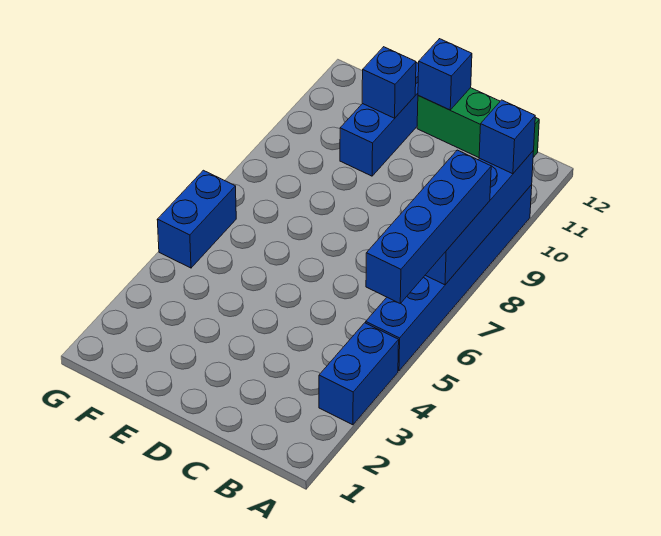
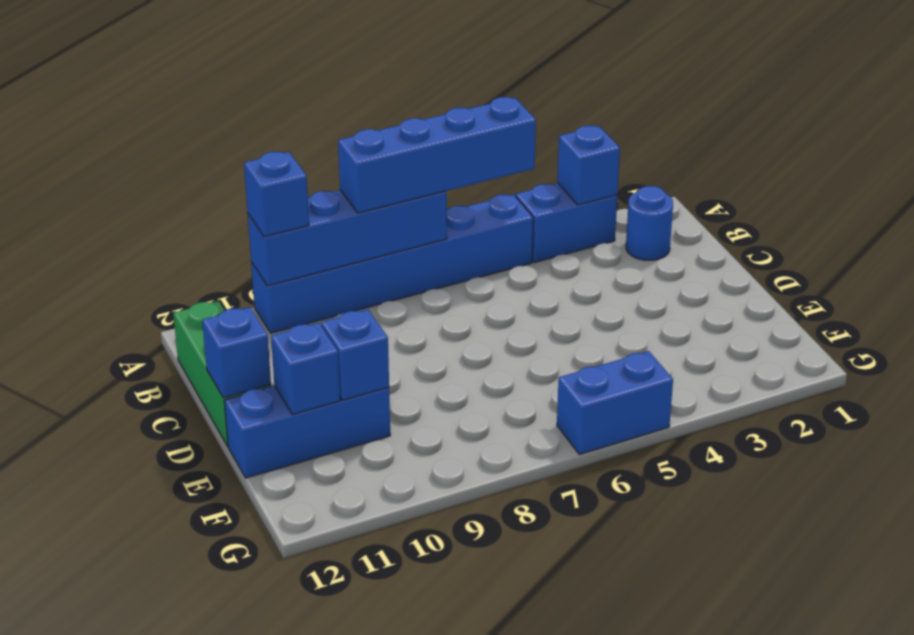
none -> blue brick A3 level 2
none -> blue round brick B2 level 1
none -> blue brick E10 level 2

